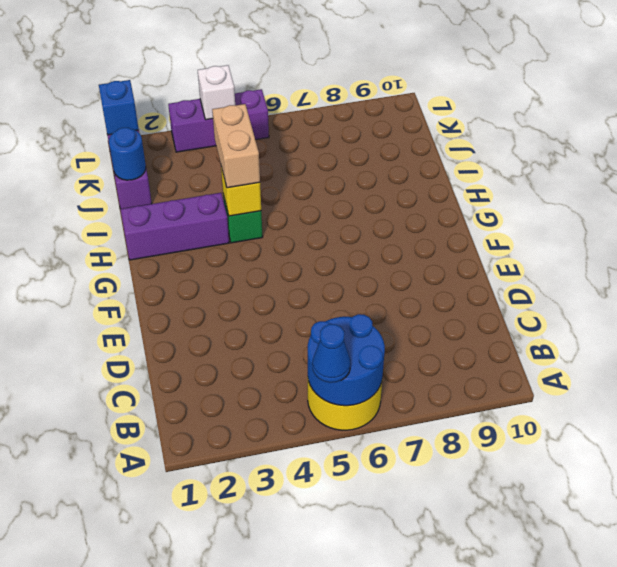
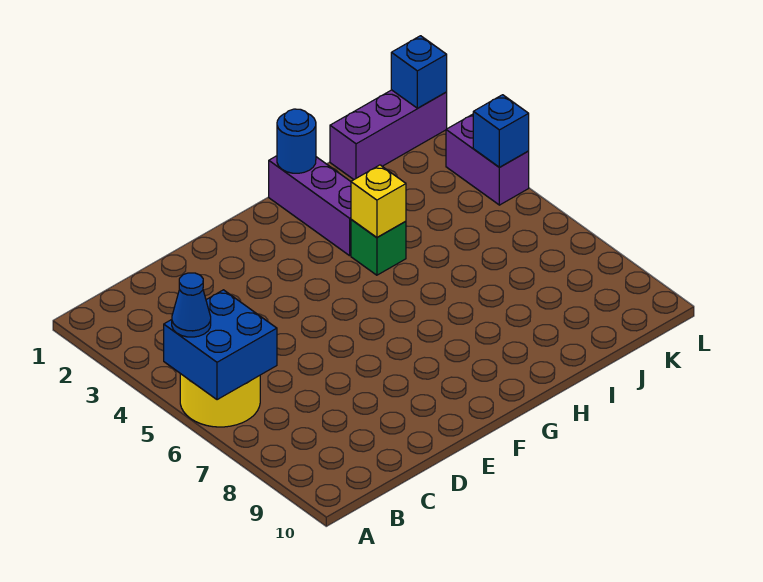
blue round brick A5:B6 level 2 -> blue brick A5:B6 level 2
tan brick H4:I4 level 3 -> none
blue round brick J1 level 2 -> blue round brick H1 level 2
purple brick L3:L5 level 1 -> purple brick L3:L4 level 1
white brick L4 level 2 -> blue brick L4 level 2

